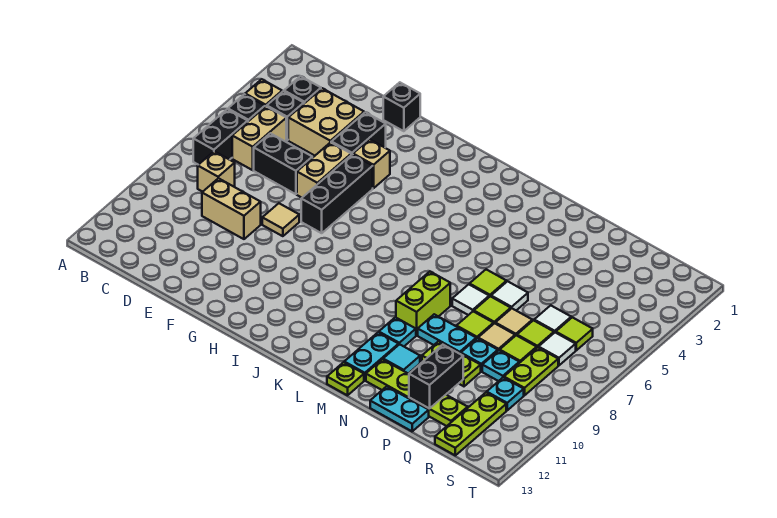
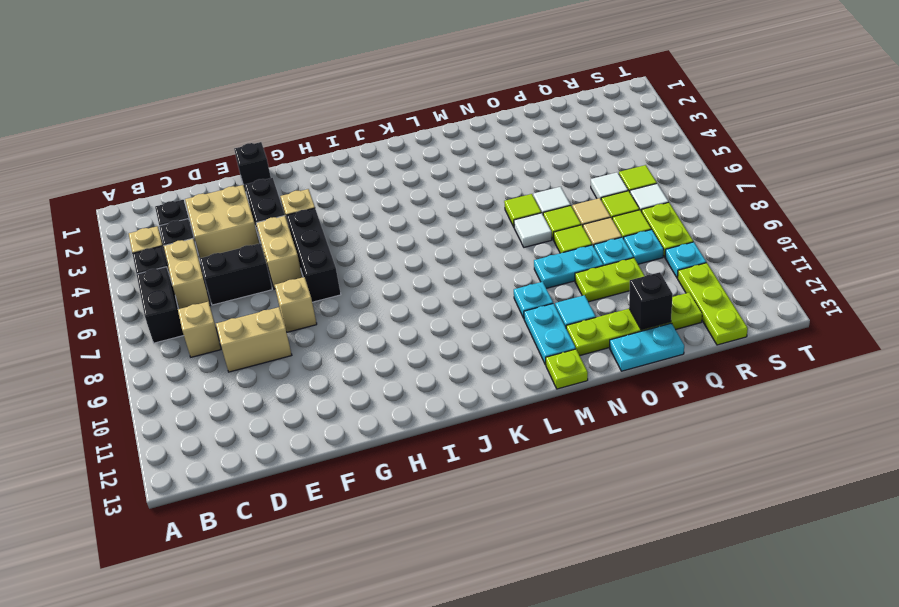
tan tile F8 level 1 -> tan brick F8 level 1
lime brick M8:M9 level 1 -> none
black brick P11:P12 level 2 -> black brick P12 level 2

